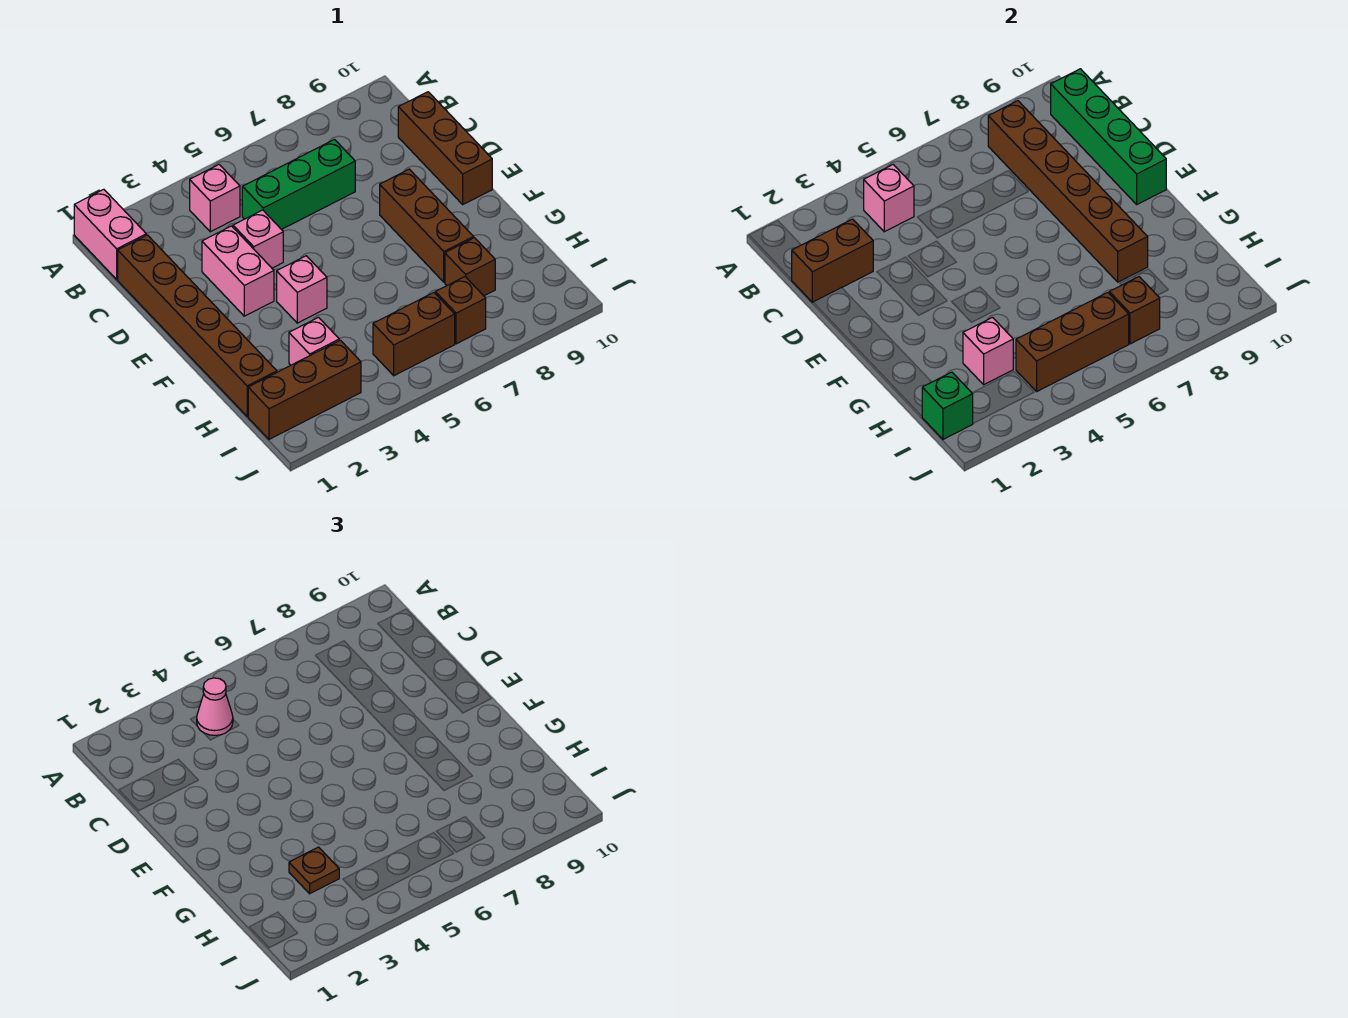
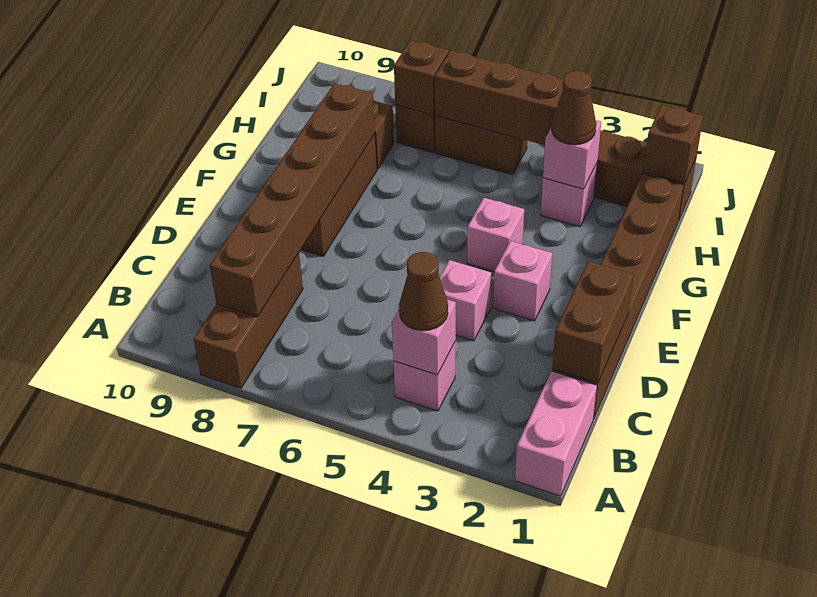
pink cone B4 level 3 -> brown cone B4 level 3
green brick B10:E10 level 2 -> none
brown brick C1:C2 level 2 -> brown brick C1:D1 level 2
green brick C5:C7 level 1 -> none
brown brick C10:E10 level 1 -> brown brick A8:C8 level 1
pink brick D3:E3 level 1 -> pink brick E3 level 1
brown plate H3 level 3 -> brown cone H3 level 3
green brick I1 level 2 -> brown brick I1 level 2

